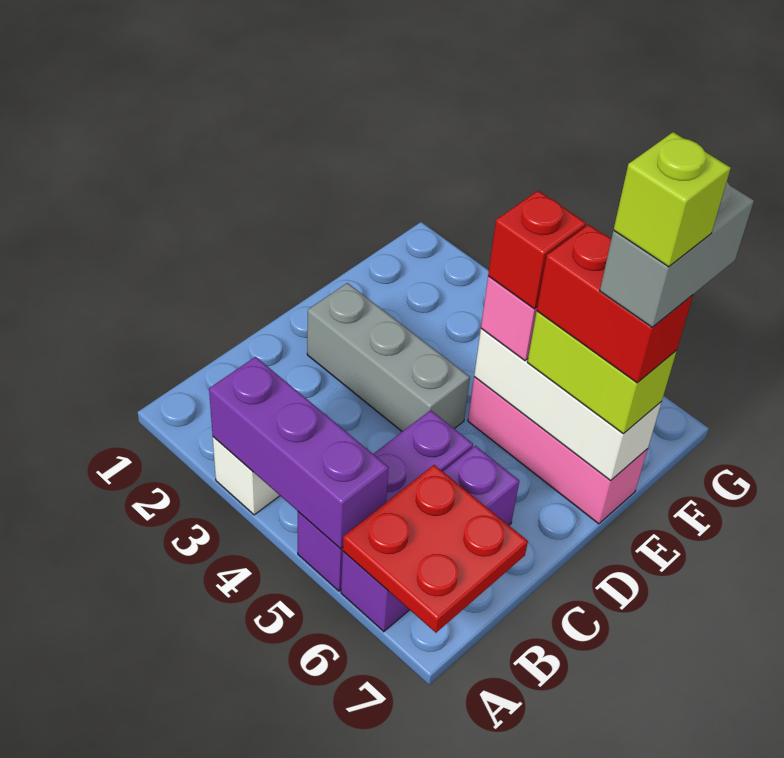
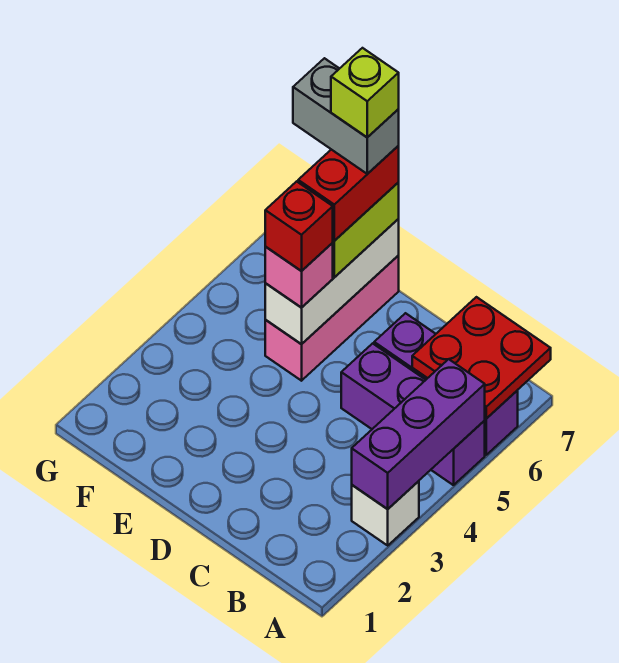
grey brick D2:D4 level 1 -> none

